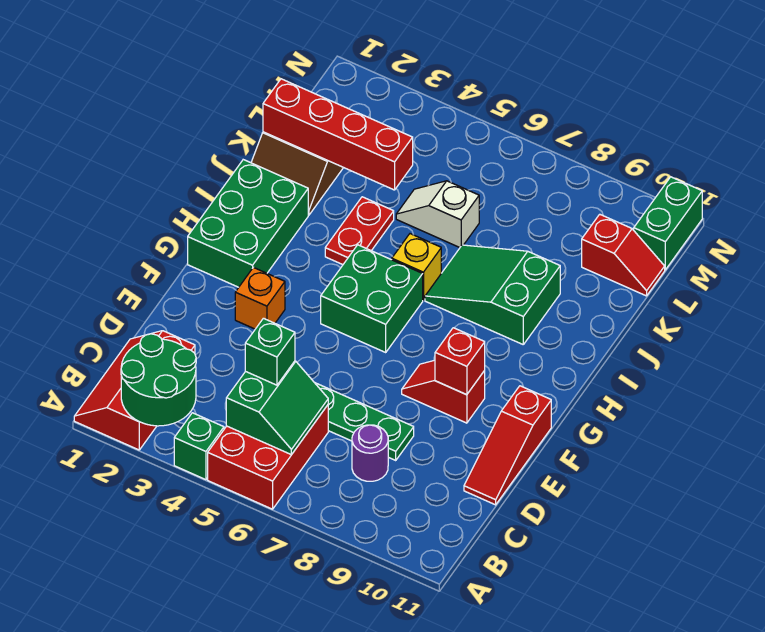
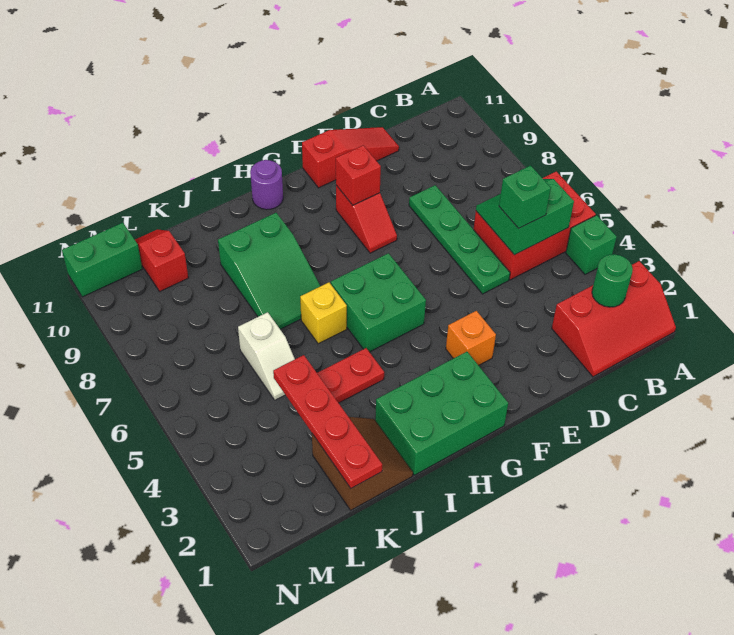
green round brick A2:B3 level 2 -> green round brick B2 level 2
purple round brick C8 level 1 -> purple round brick H11 level 1
red brick K1:K4 level 2 -> red plate K1:K4 level 2

